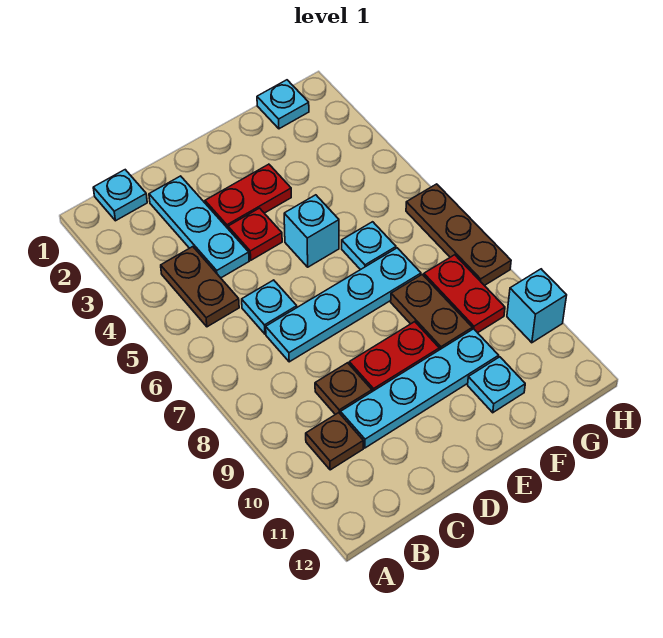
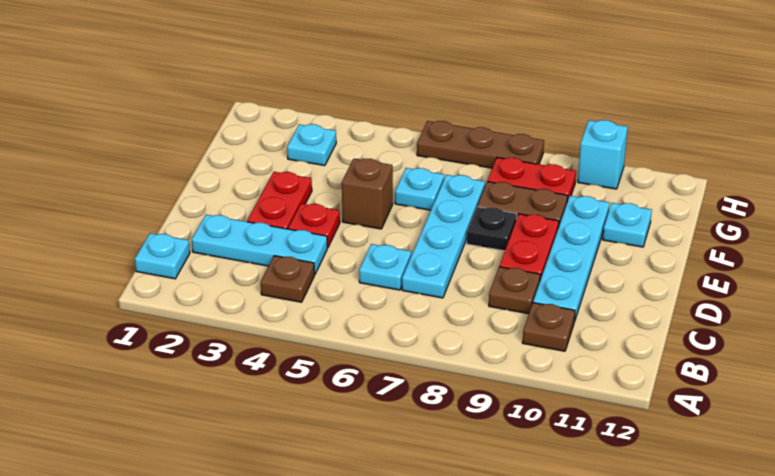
brown plate B4:B5 level 1 -> brown plate B4 level 1
cyan brick E5 level 1 -> brown brick E5 level 1
none -> black plate E8 level 1
cyan plate G1 level 1 -> cyan plate G3 level 1

